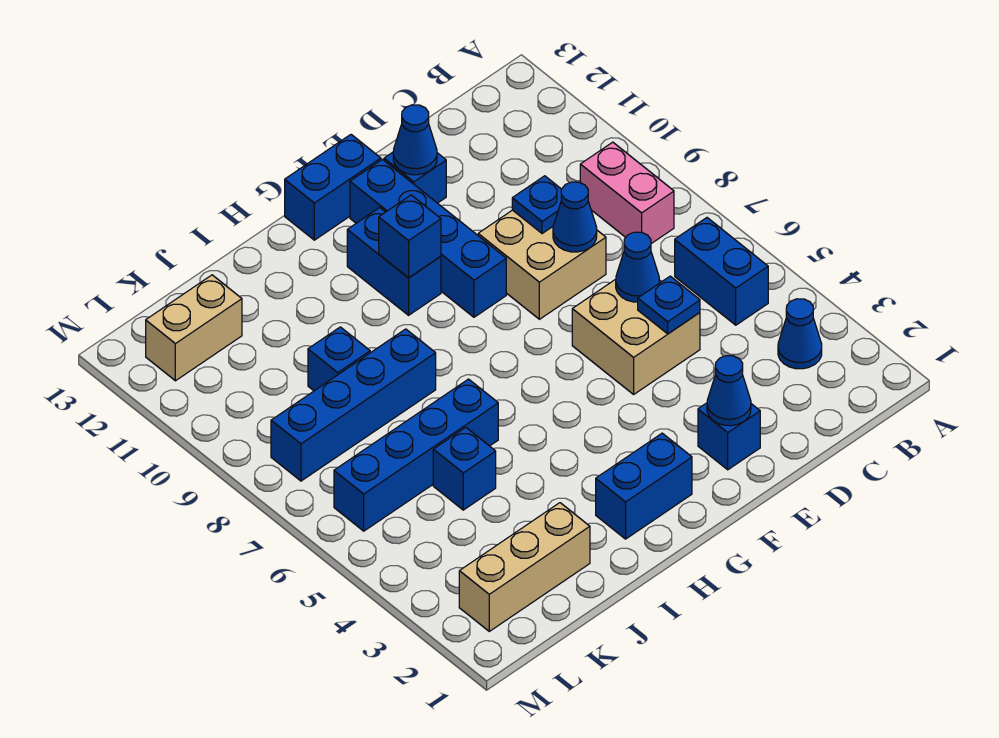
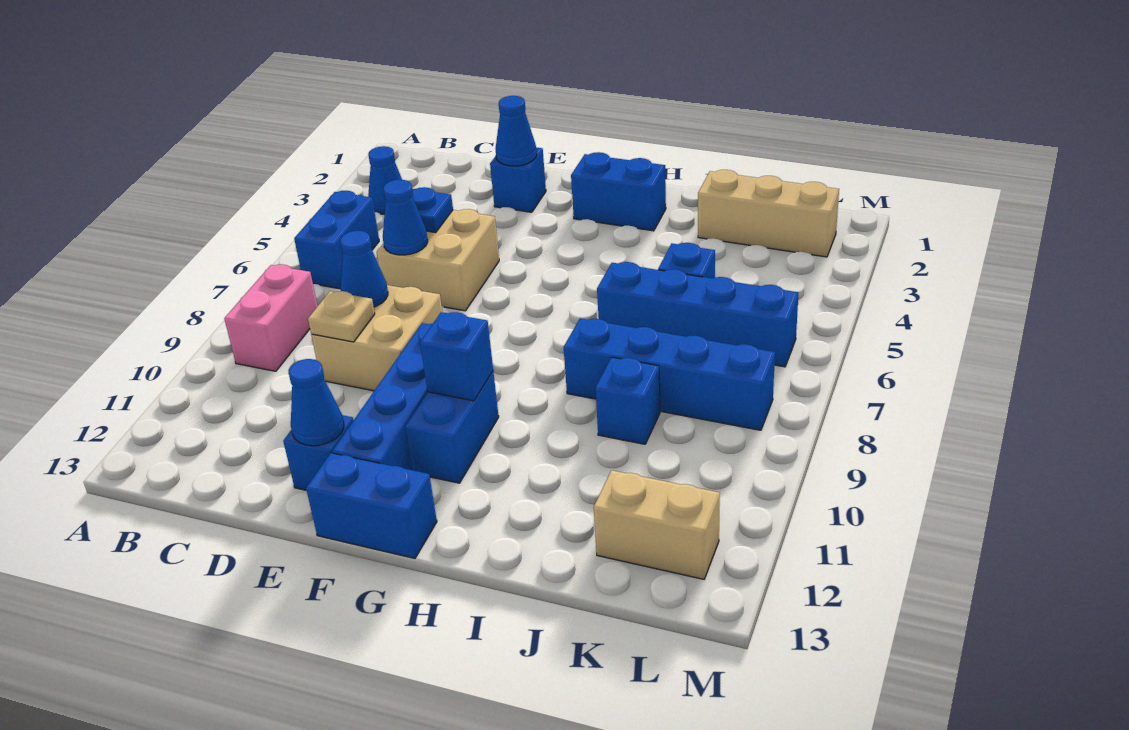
blue plate D9 level 2 -> tan plate D9 level 2

